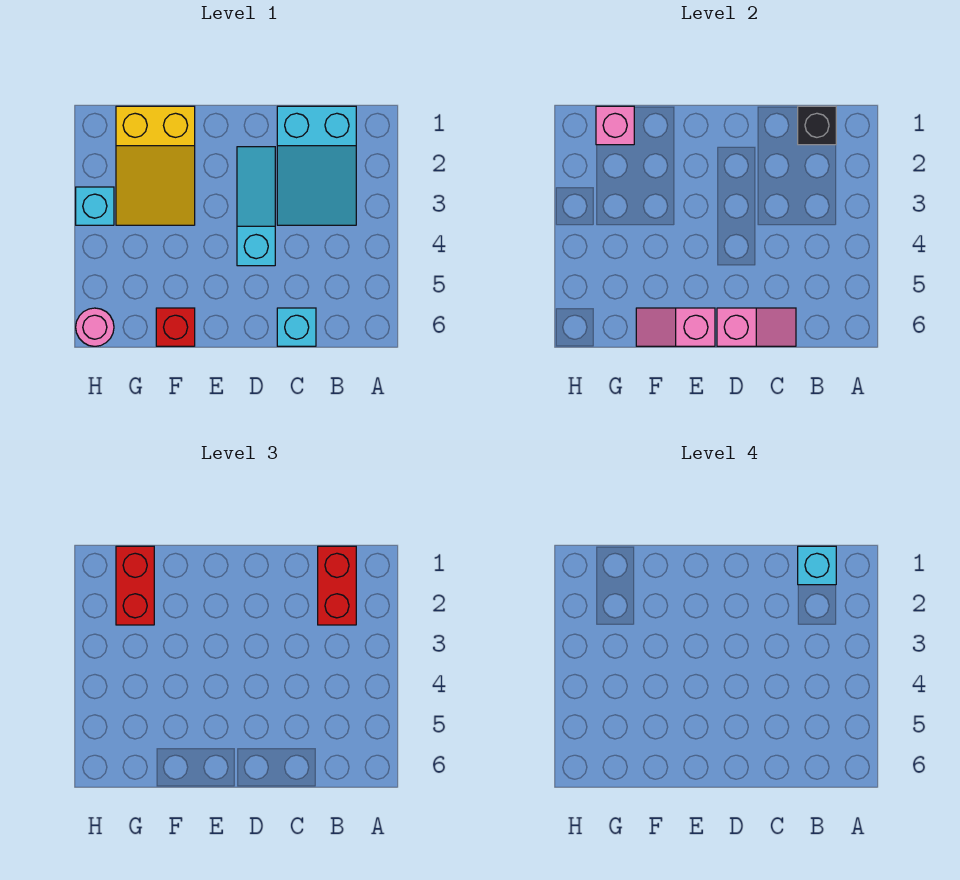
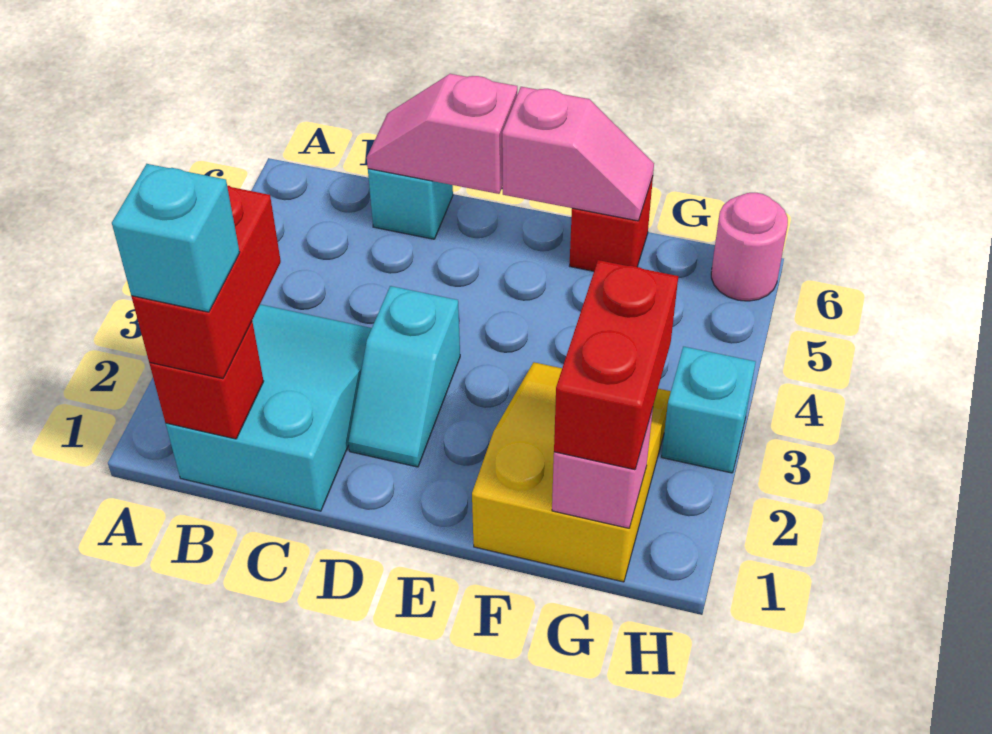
black brick B1 level 2 -> red brick B1 level 2
cyan slope D2:D4 level 1 top 4 -> cyan slope D2:D3 level 1 top 3

